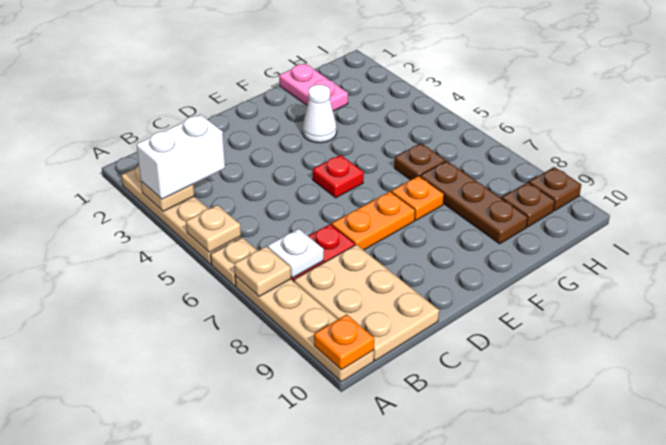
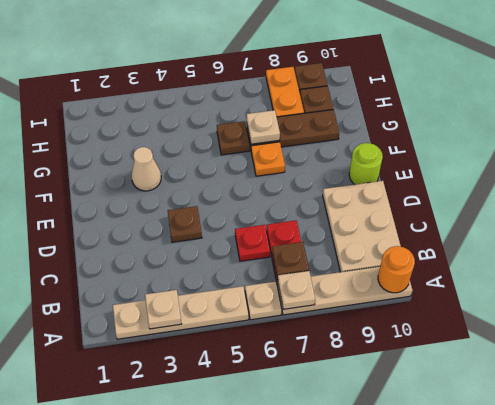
white brick A3:B3 level 3 -> none
tan plate A5 level 2 -> tan plate G7 level 2
orange plate A10 level 2 -> orange round brick A10 level 2
white plate B7 level 2 -> brown plate B7 level 2
tan plate B8:C10 level 1 -> tan plate B9:D10 level 1
none -> brown plate D4 level 1
orange plate D7:E7 level 1 -> orange plate H8:I8 level 1
red plate E5 level 1 -> red plate C6 level 1
none -> lime round brick E10 level 1
white cone F3 level 1 -> tan cone F3 level 1
pink plate G1:G2 level 1 -> none

